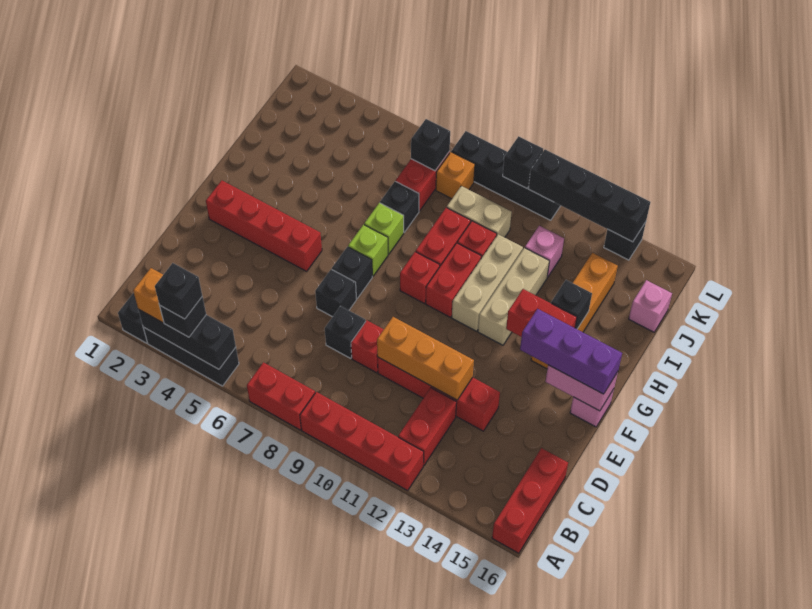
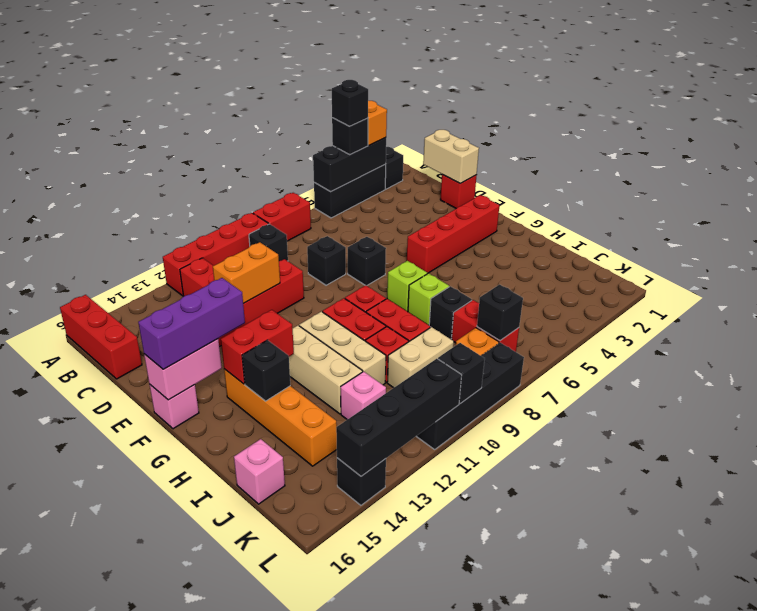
none -> tan brick C1:D1 level 2
red brick D9 level 1 -> red brick D1 level 1
orange brick D10:D12 level 2 -> orange brick D11:D12 level 2
black brick F7 level 1 -> black brick B9 level 1

